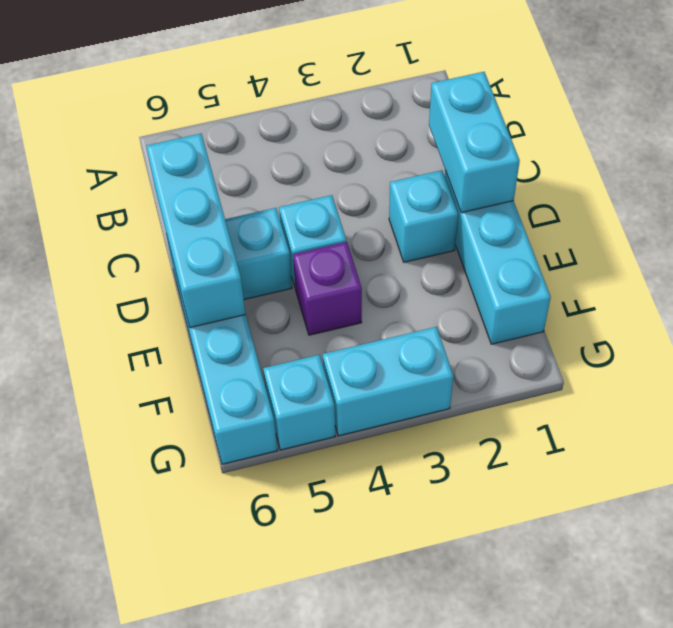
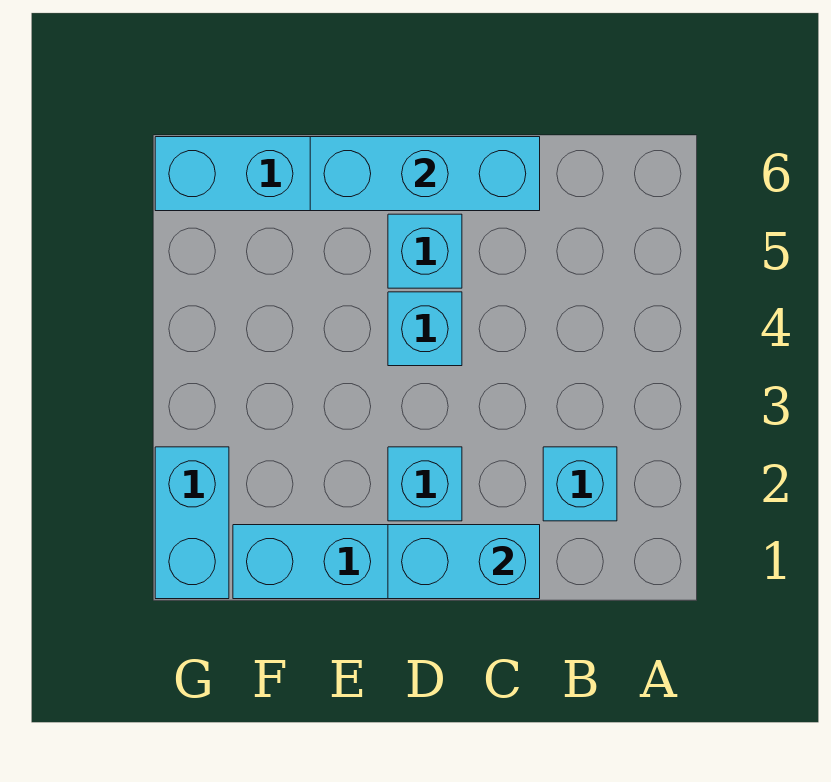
purple brick E4 level 1 -> none
cyan brick G3:G4 level 1 -> cyan brick G1:G2 level 1
cyan brick G5 level 1 -> cyan brick B2 level 1

